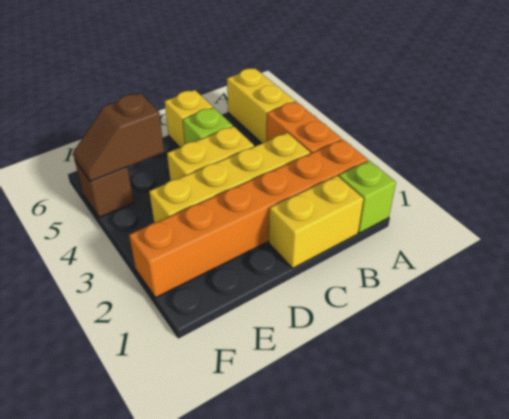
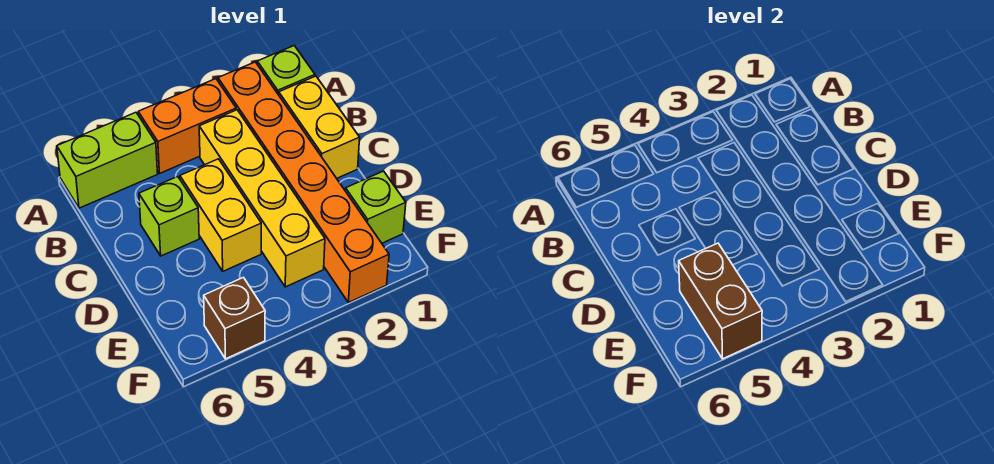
yellow brick A5:A6 level 1 -> lime brick A5:A6 level 1
yellow brick C6 level 1 -> none
none -> lime brick E1 level 1
brown slope E5:F5 level 2 top E -> brown brick E5:F5 level 2

